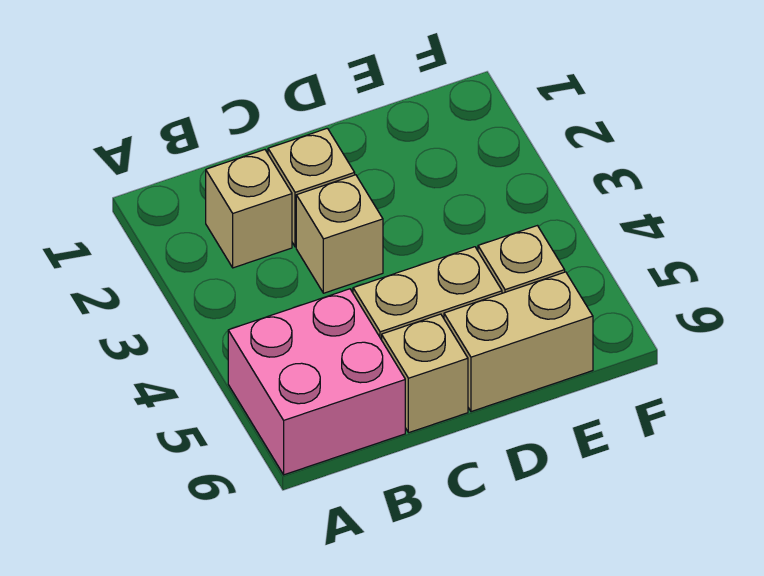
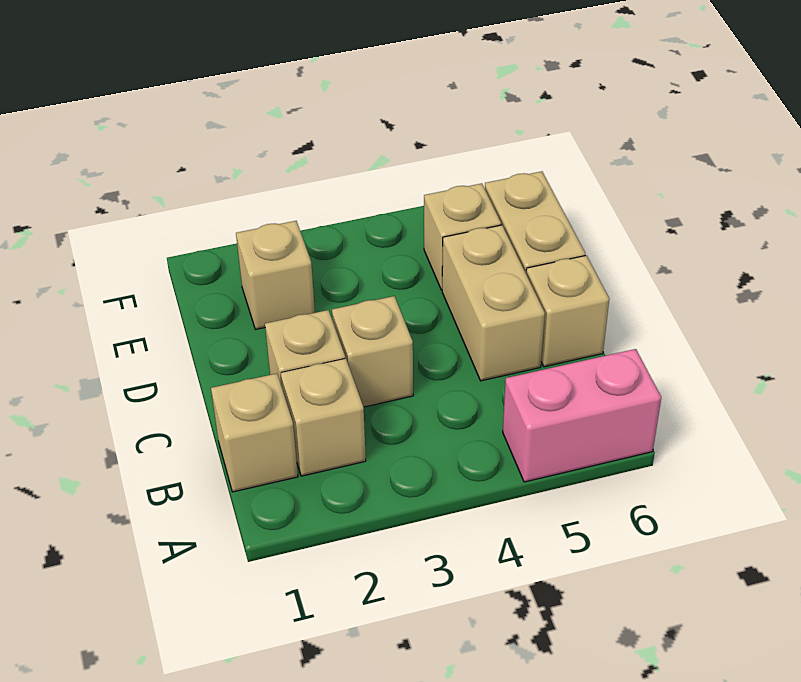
pink brick A5:B6 level 1 -> pink brick A5:A6 level 1
none -> tan brick B1 level 1
none -> tan brick E2 level 1

